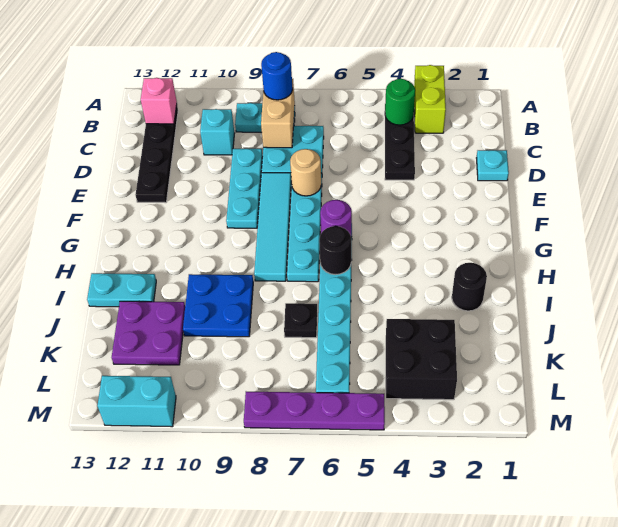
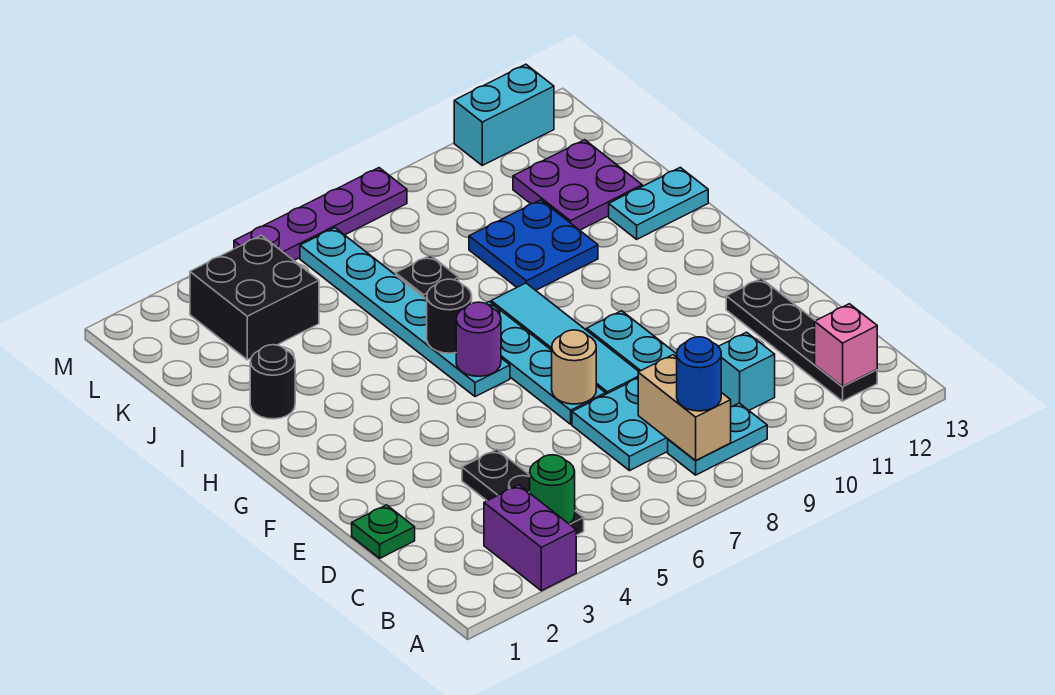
lime brick A3:B3 level 1 -> purple brick A3:B3 level 1
cyan plate D1 level 1 -> green plate D1 level 1

